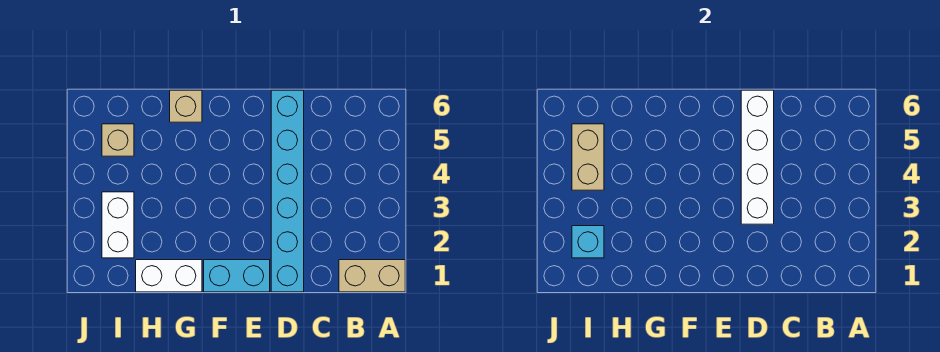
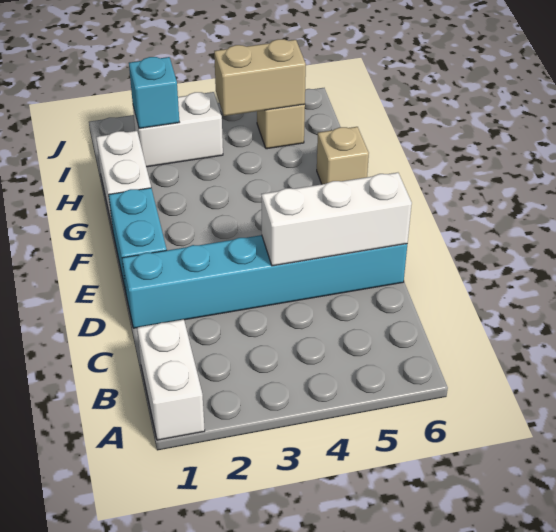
tan brick A1:B1 level 1 -> white brick A1:B1 level 1
white brick D3:D6 level 2 -> white brick D4:D6 level 2

